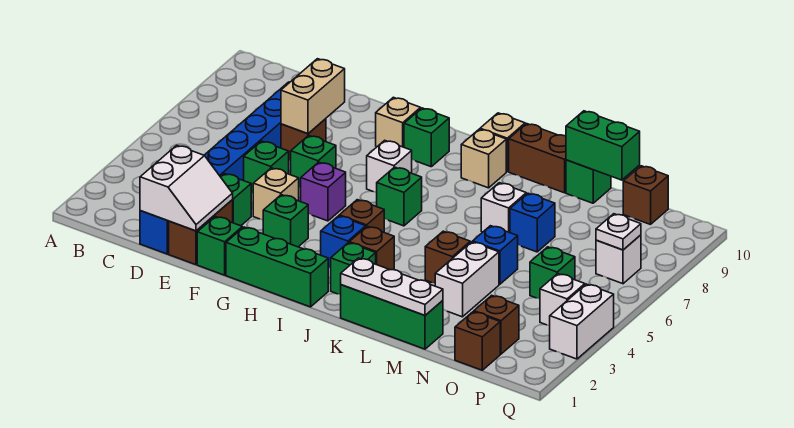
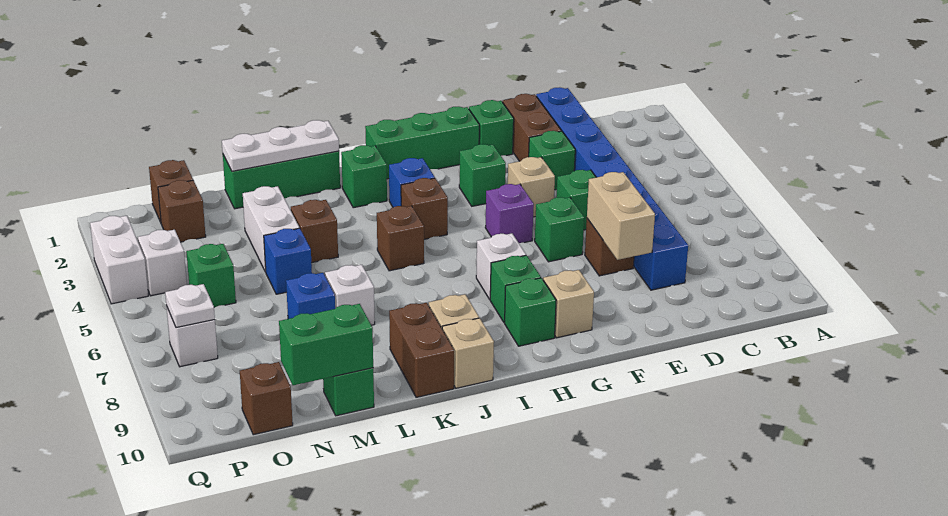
white slope D1:E2 level 2 top D -> none
green brick I6 level 1 -> green brick H8 level 1
brown brick J3 level 1 -> brown brick J5 level 1
brown brick K10:L10 level 1 -> brown brick K9:K10 level 1

